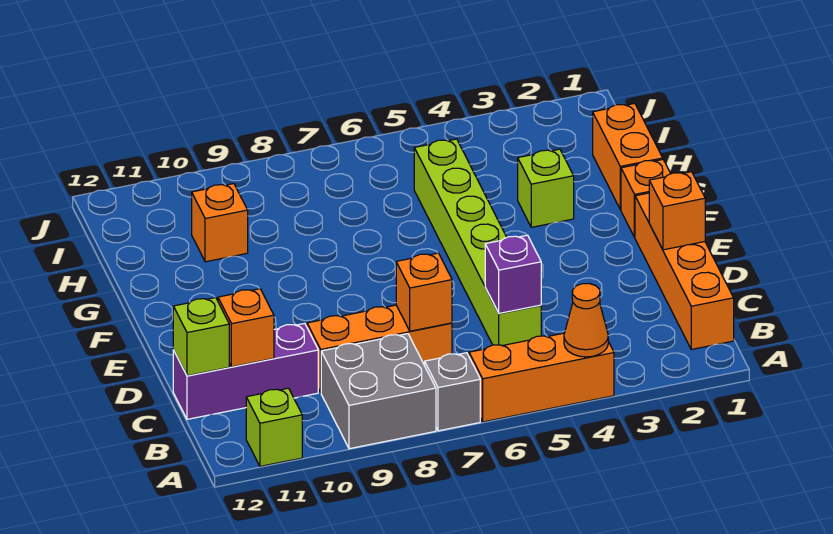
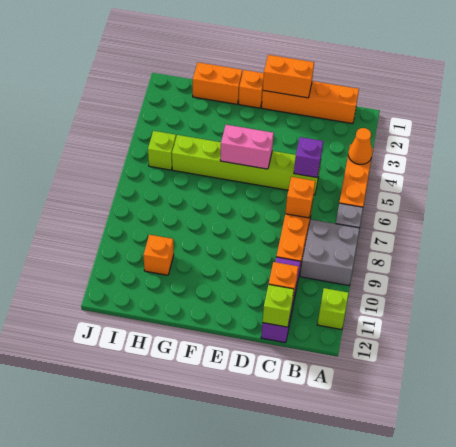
orange brick D1 level 2 -> orange brick D1:E1 level 2
none -> pink brick E5:F5 level 2
lime brick G3 level 1 -> lime brick I5 level 1

